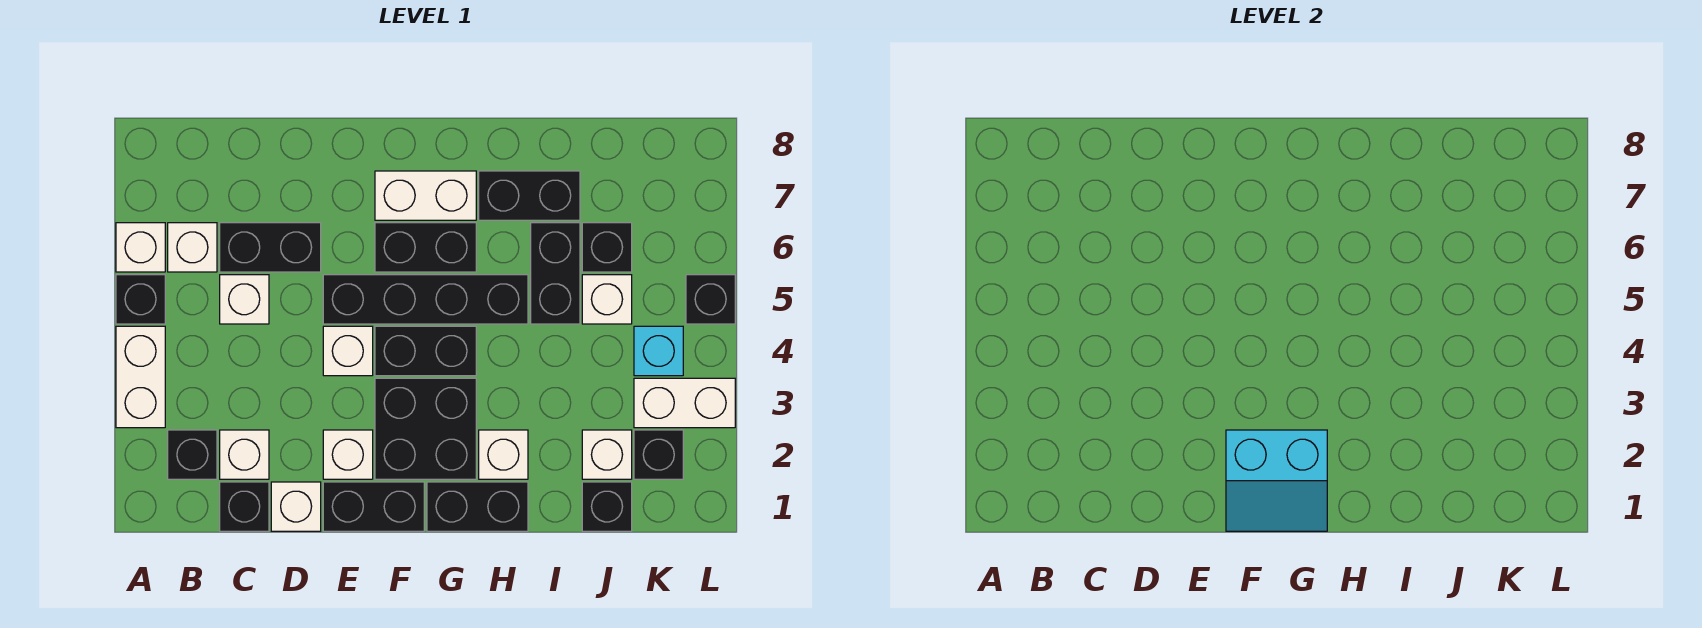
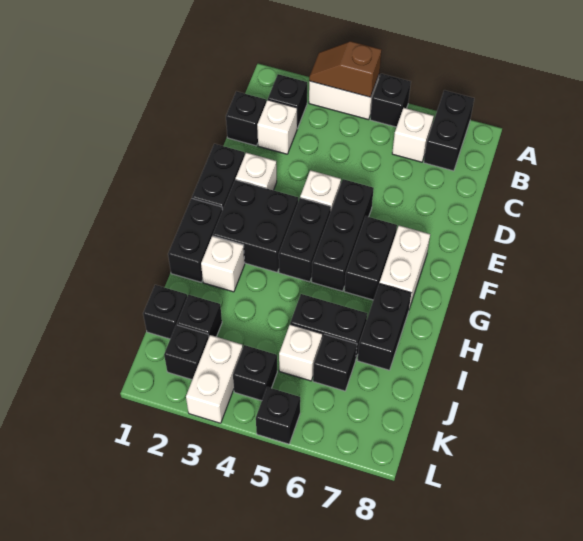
none -> brown slope A3:A4 level 2 top 4
white brick A6 level 1 -> none
white brick C5 level 1 -> none
black brick C6:D6 level 1 -> black brick A7:B7 level 1
white brick D1 level 1 -> none
black brick E5:H5 level 1 -> black brick E5:G5 level 1
cyan slope F1:G2 level 2 top 2 -> none
white brick J2 level 1 -> black brick J2 level 1
cyan brick K4 level 1 -> black brick K4 level 1

